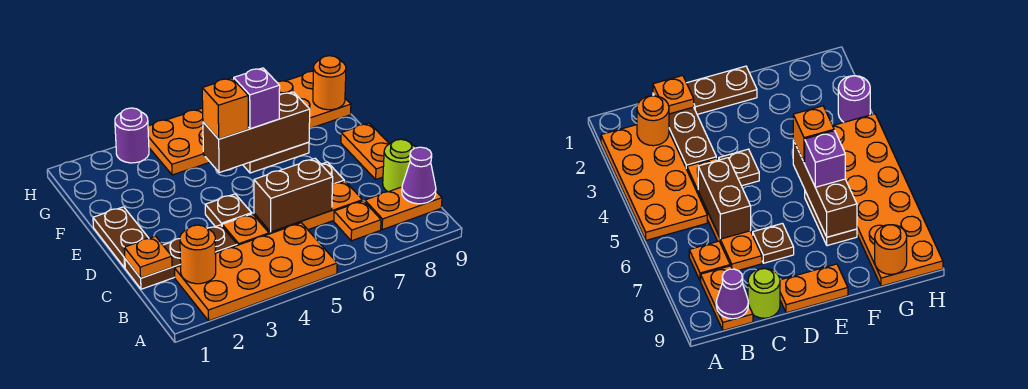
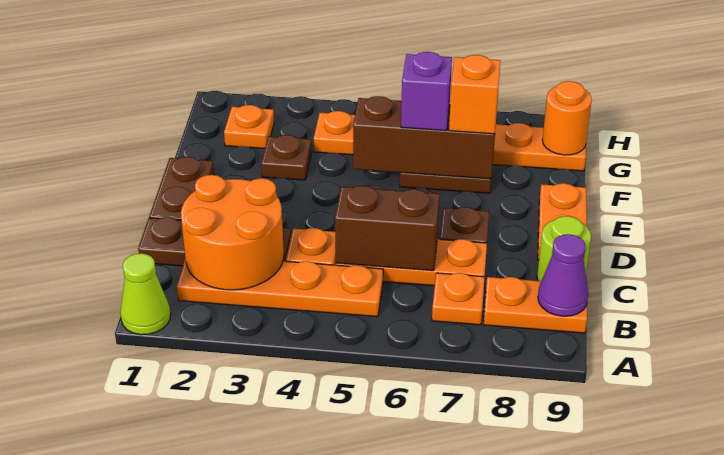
none -> lime cone A1 level 1
orange plate A2:B5 level 1 -> orange plate B2:B5 level 1
orange round brick B2 level 2 -> orange round brick B2:C3 level 2
orange plate C1 level 2 -> orange plate G2 level 1
brown plate D4 level 1 -> brown plate F3 level 1
orange brick F5 level 3 -> orange brick F7 level 3
orange plate G4:H9 level 1 -> orange plate G4:G9 level 1
purple round brick H3 level 1 -> none

